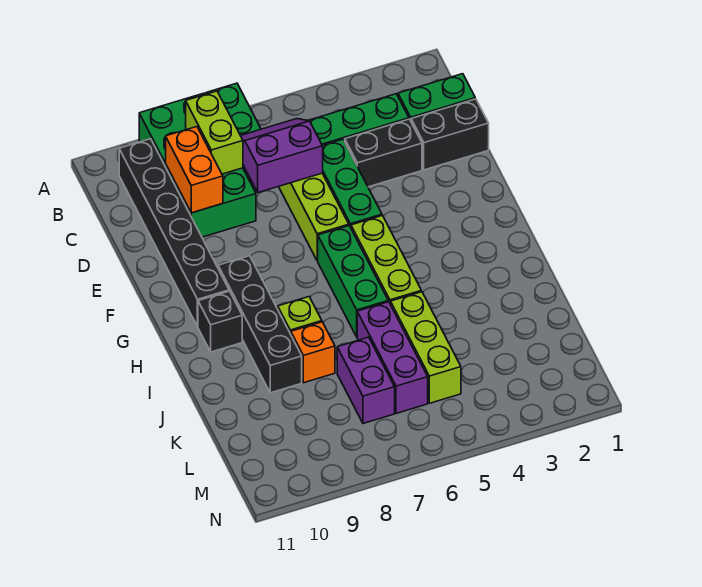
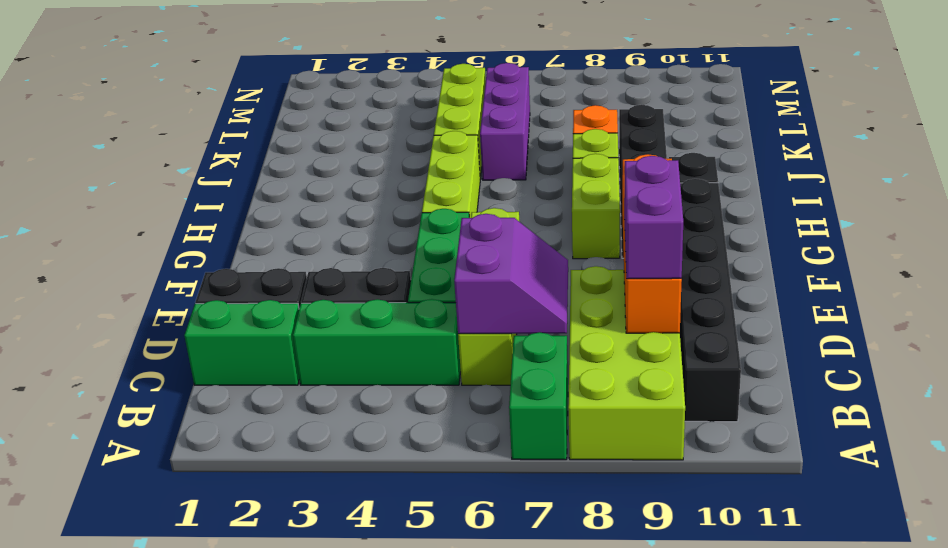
green brick A8:D9 level 1 -> lime brick A8:D9 level 1
lime brick B8:C8 level 2 -> lime brick G8:H8 level 1
purple slope C6:D7 level 2 top D -> purple slope C6:D7 level 2 top 6
orange brick C9:D9 level 2 -> orange brick C9:F9 level 2
green brick G6:I6 level 1 -> none
purple brick K7:L7 level 1 -> purple brick C9:D9 level 3

